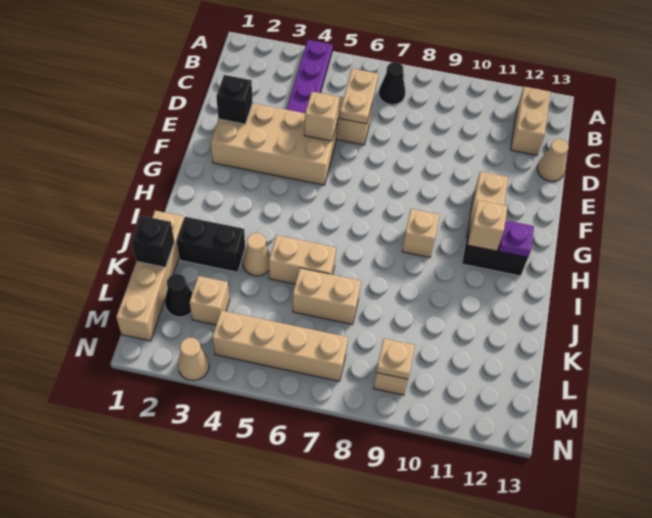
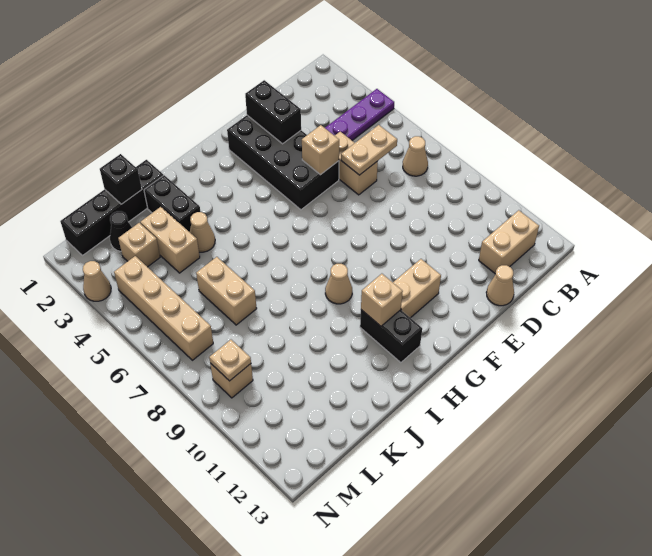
black cone B7 level 1 -> tan cone B7 level 1
tan brick E2:F5 level 1 -> black brick E2:F5 level 1
black brick E2 level 2 -> black brick E2:E3 level 2
tan brick H9 level 1 -> tan cone H9 level 1
purple plate H12 level 2 -> none
tan brick J1:M1 level 1 -> black brick J1:M1 level 1
tan brick J5:J6 level 1 -> tan brick K3:K4 level 1

